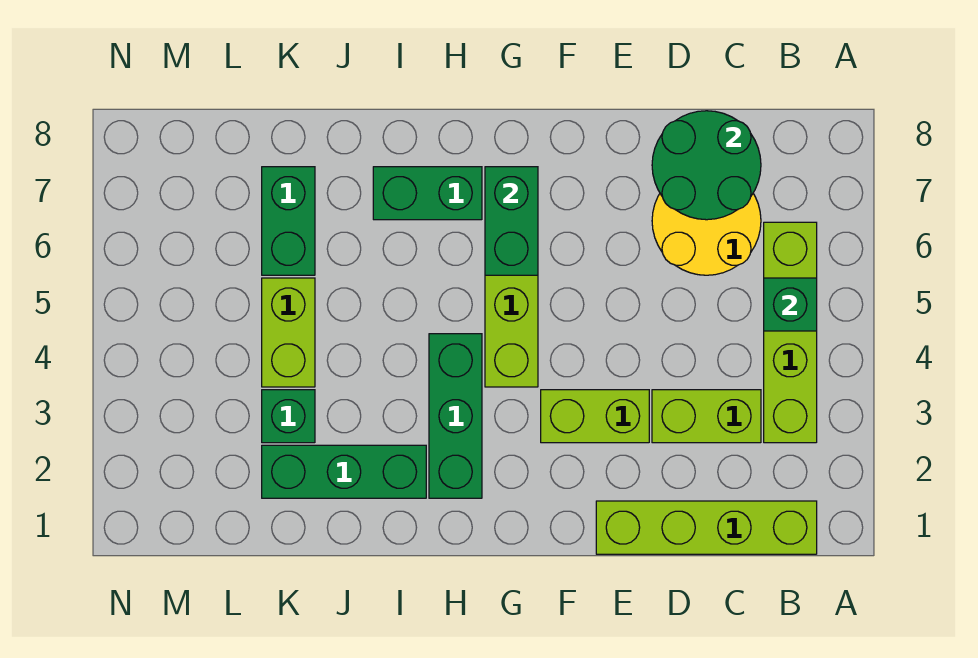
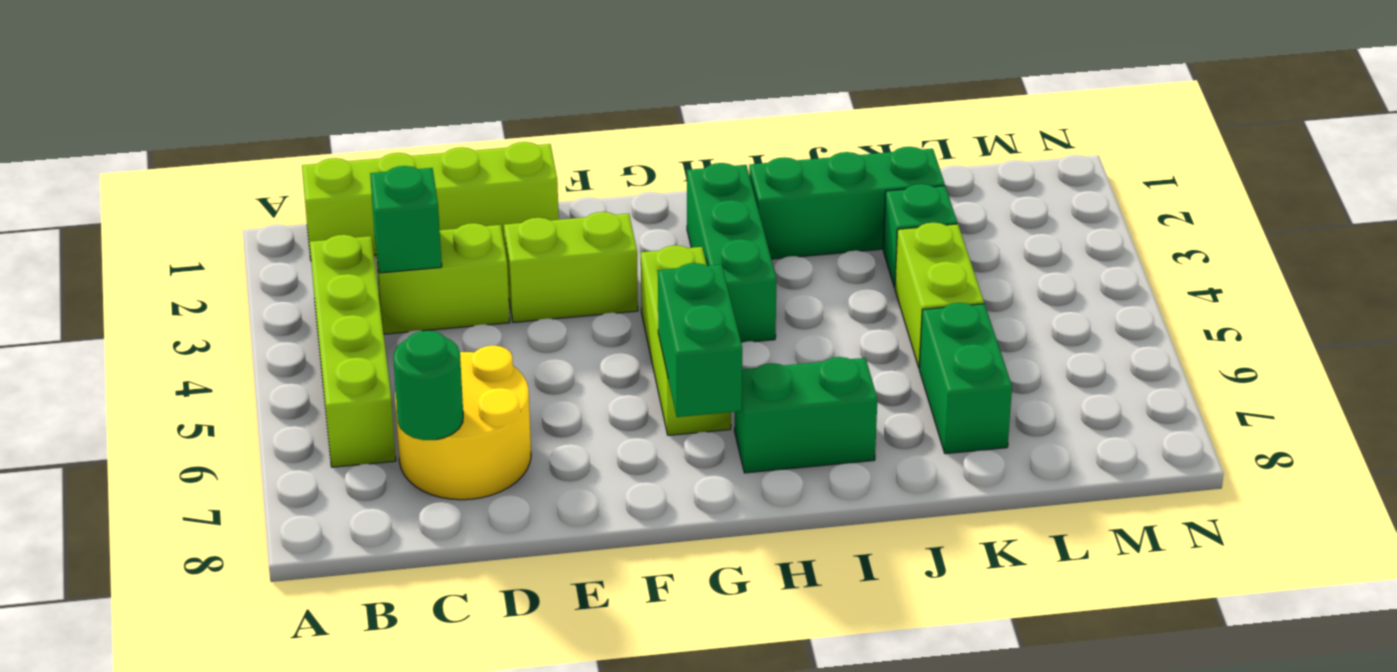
green brick B5 level 2 -> green brick C3 level 2
green round brick C7:D8 level 2 -> green round brick C7 level 2

